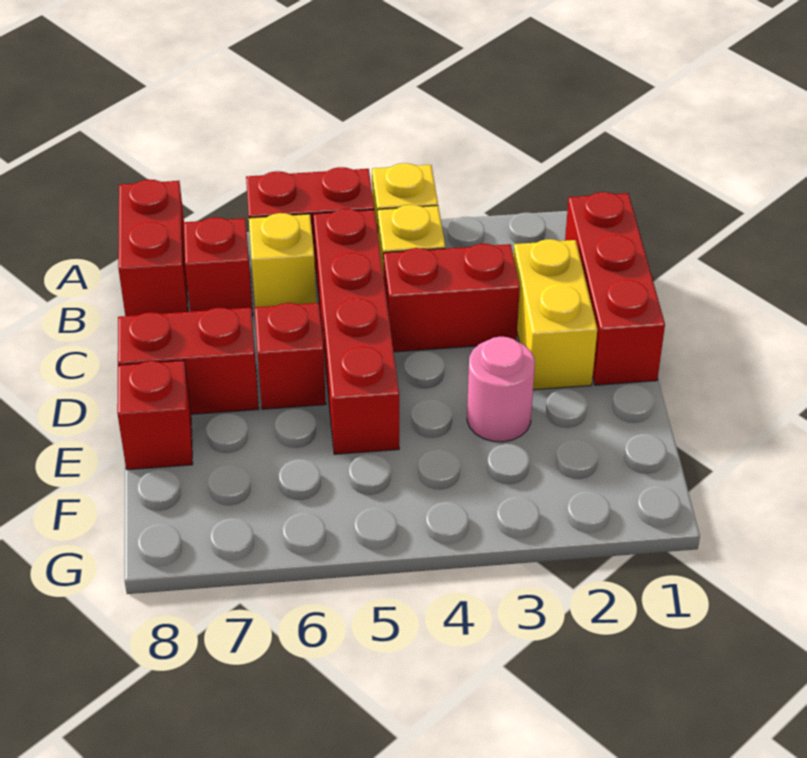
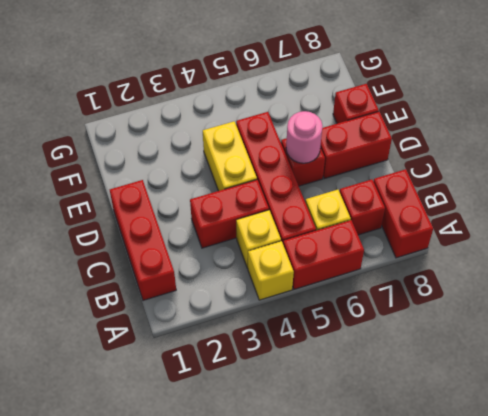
yellow brick C2:D2 level 1 -> yellow brick D4:E4 level 1
pink round brick E3 level 1 -> pink round brick D6 level 2

